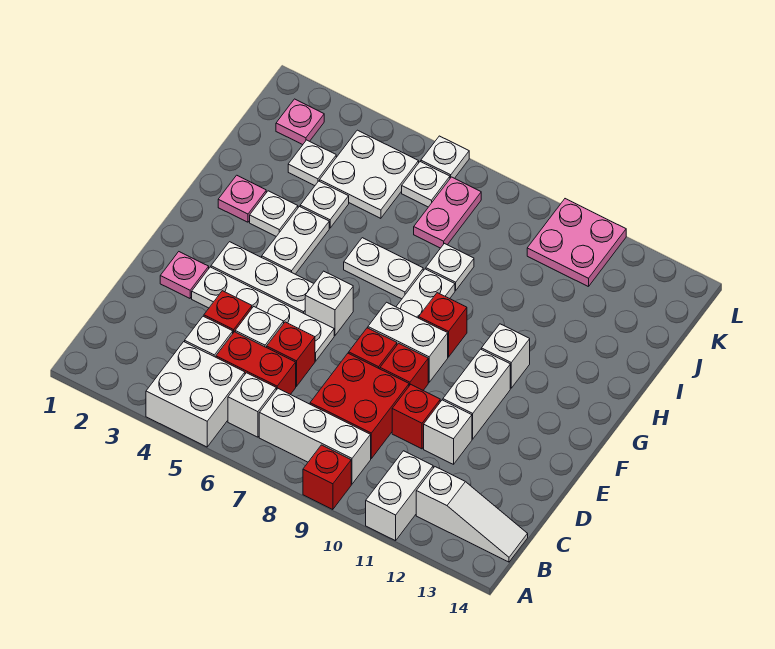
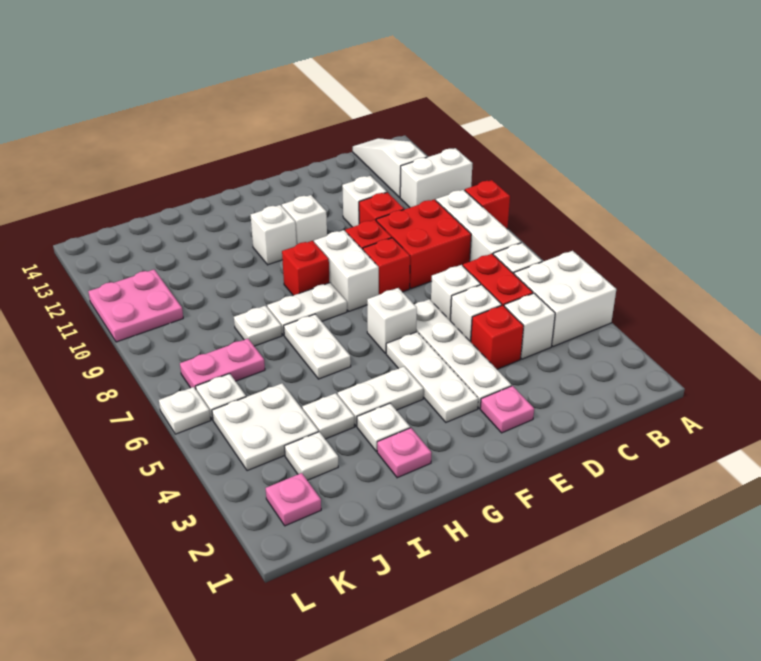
red brick D6 level 1 -> white brick D6 level 1
white brick E11:F11 level 1 -> white brick F11 level 1

